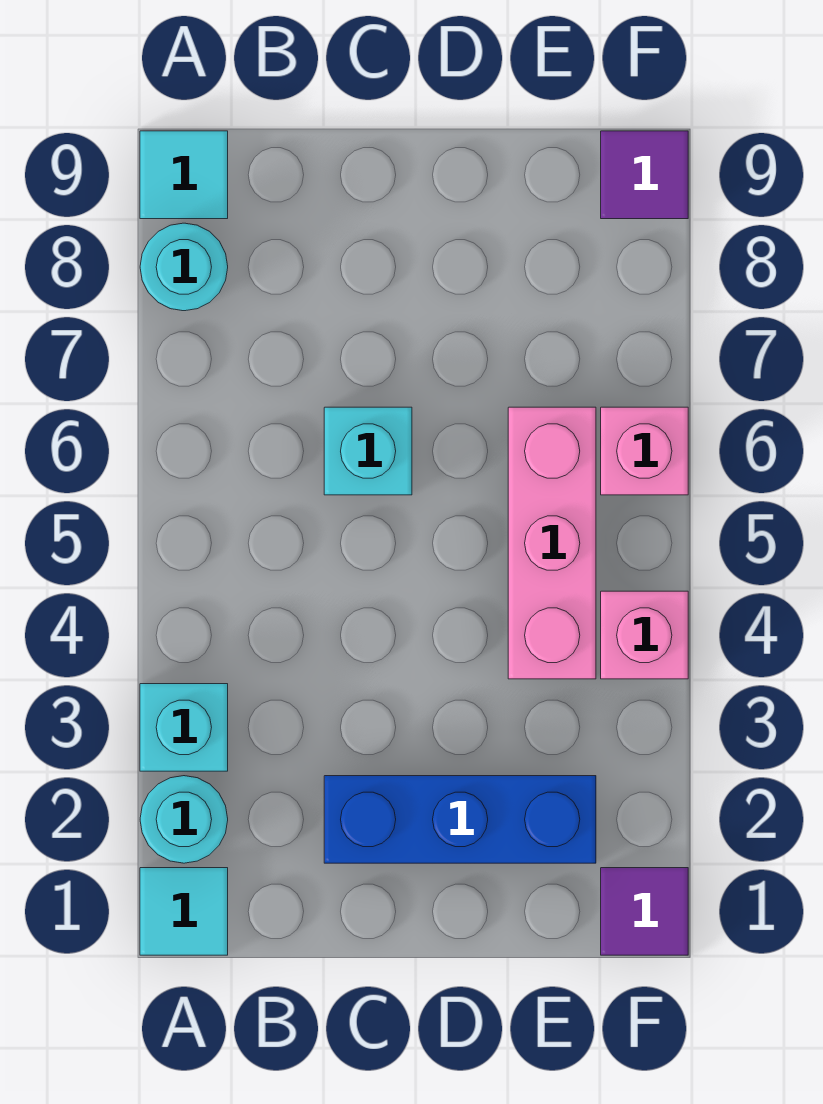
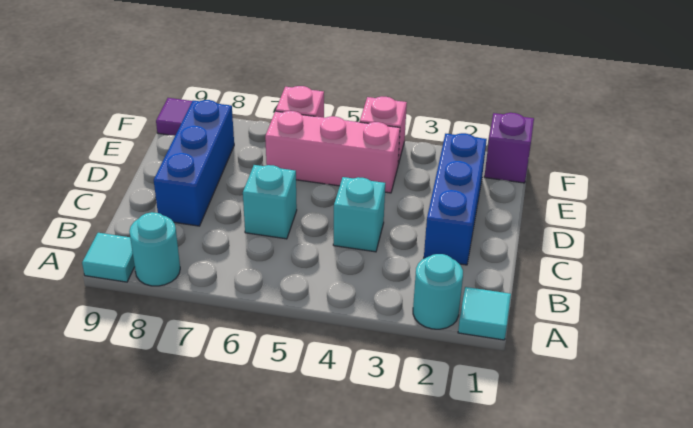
cyan brick A3 level 1 -> cyan brick C4 level 1
none -> blue brick C8:E8 level 1
purple tile F1 level 1 -> purple brick F1 level 1

